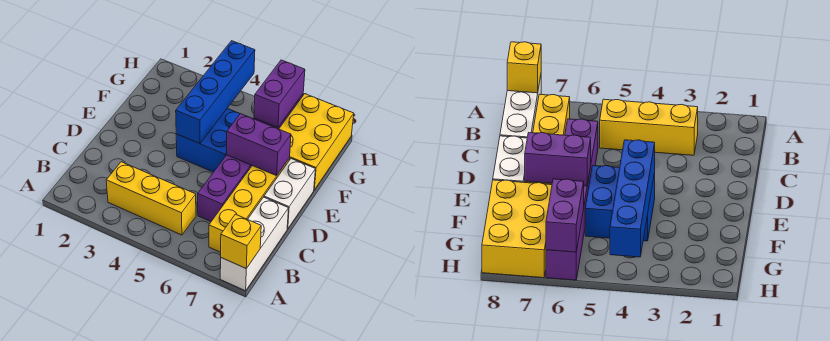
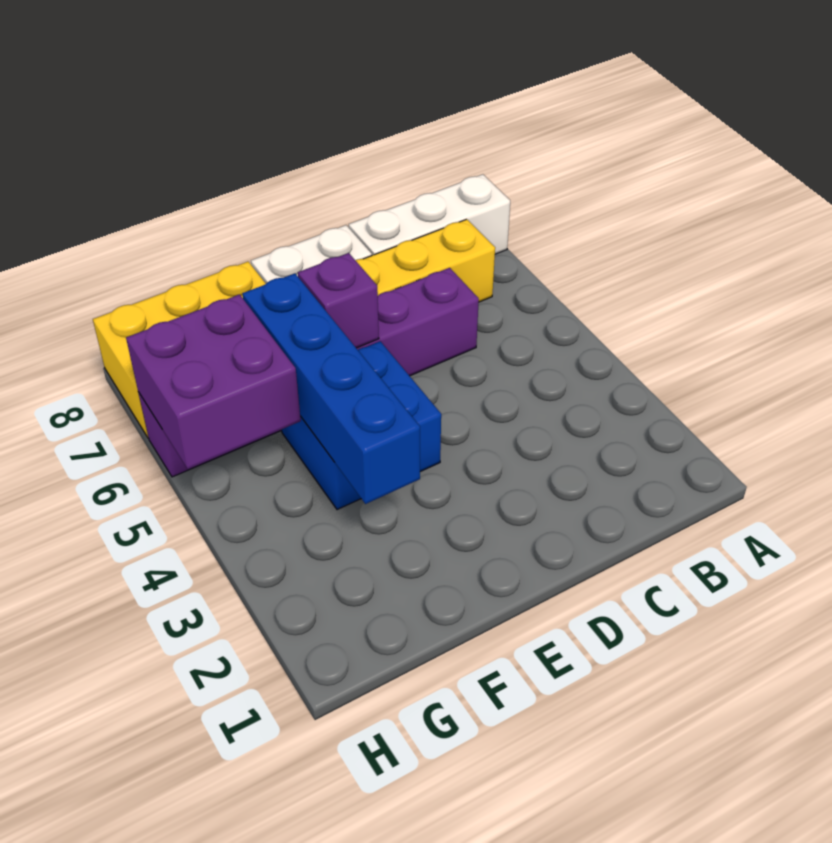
yellow brick A8 level 2 -> none
yellow brick B3:B5 level 1 -> none
blue brick E4:H4 level 2 -> blue brick F3:F6 level 2
purple brick E6:E7 level 2 -> purple brick E6 level 2
purple brick G6:H6 level 2 -> purple brick G5:H6 level 2

